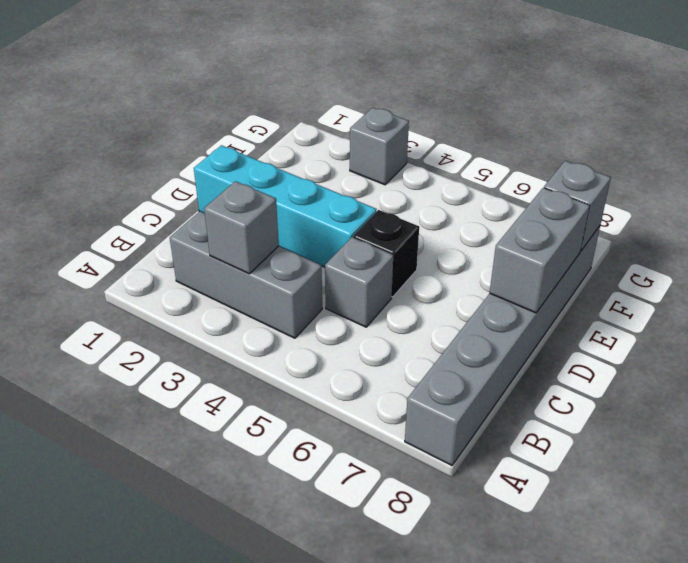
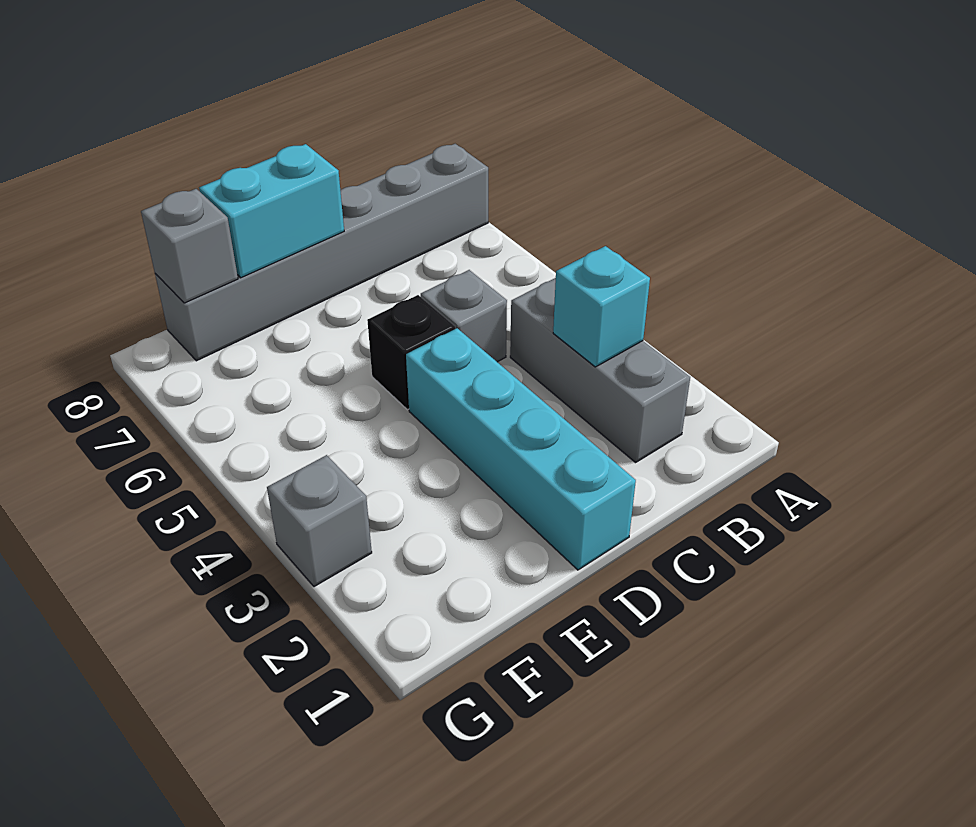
grey brick B3 level 2 -> cyan brick B3 level 2
grey brick D8:E8 level 2 -> cyan brick D8:E8 level 2

